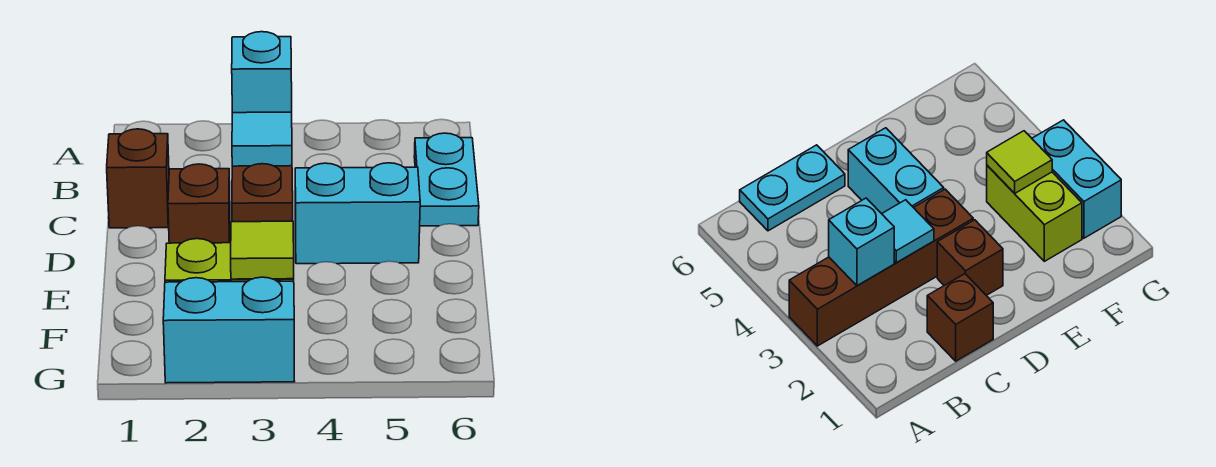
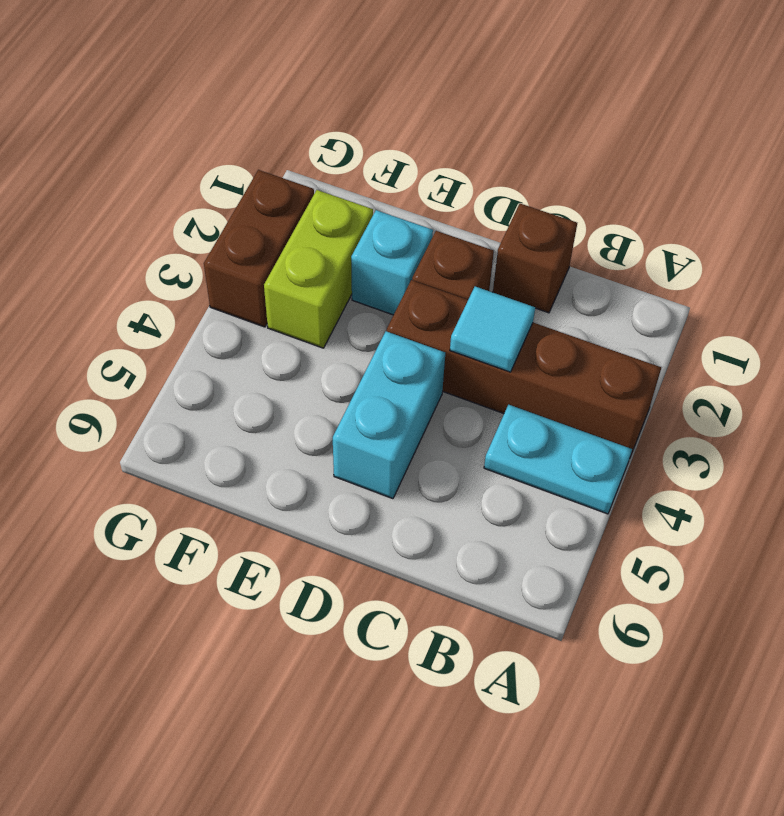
cyan brick B3 level 2 -> cyan brick E2 level 1
cyan plate B6:C6 level 1 -> cyan plate A4:B4 level 1
lime tile F3 level 2 -> none
cyan brick G2:G3 level 1 -> brown brick G2:G3 level 1

